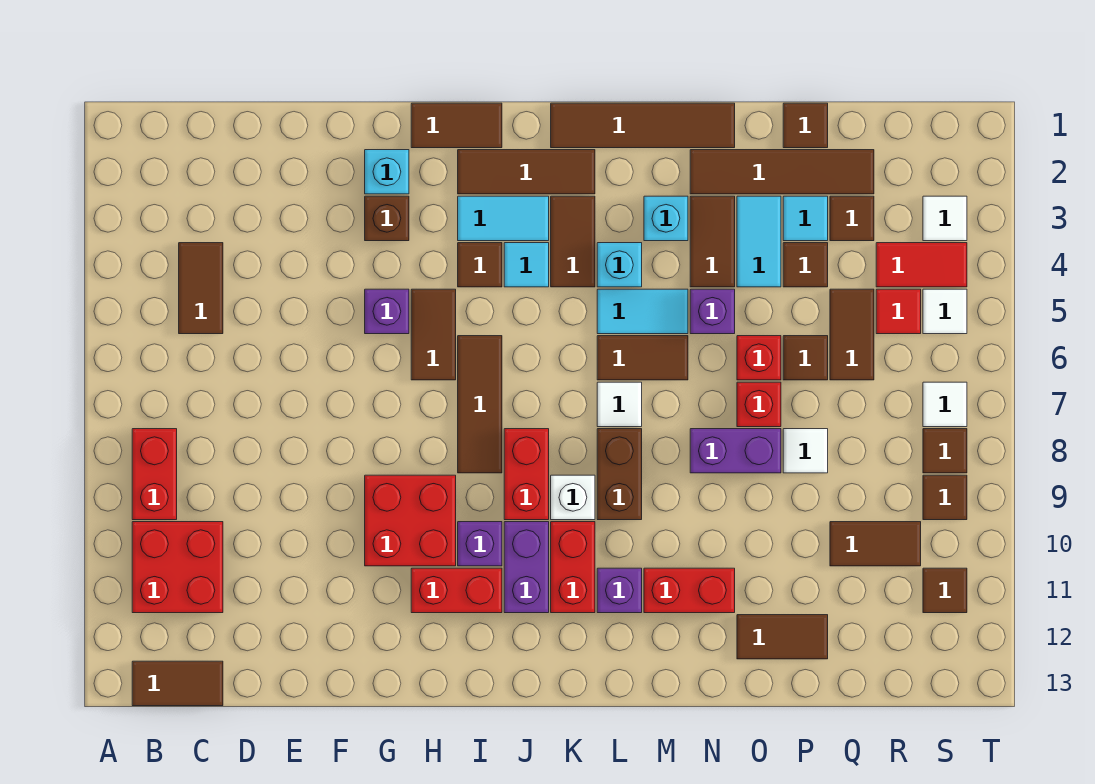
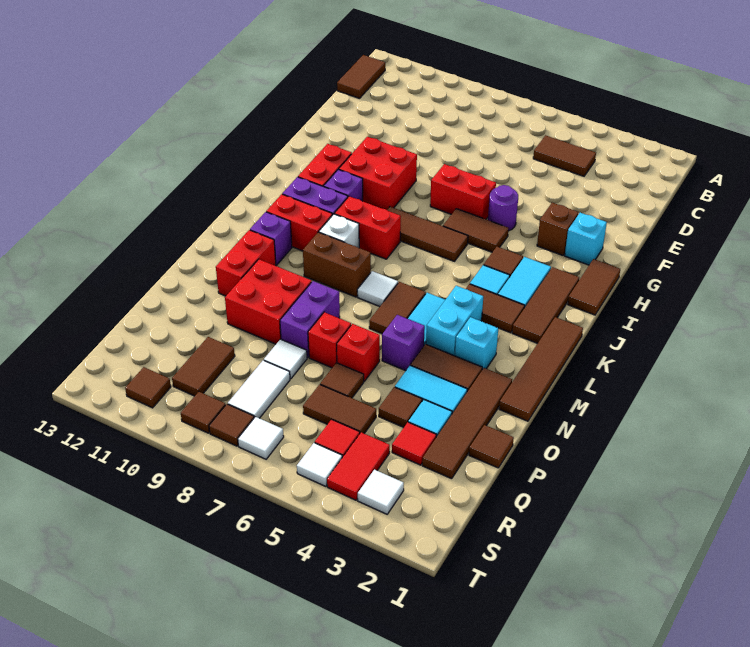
red brick B8:B9 level 1 -> red brick G6:G7 level 1
red brick B10:C11 level 1 -> red brick N9:O10 level 1
purple brick G5 level 1 -> purple round brick G5 level 1
cyan brick L4 level 1 -> cyan brick L4:M4 level 1
brown tile O12:P12 level 1 -> none
brown tile Q3 level 1 -> red tile Q3 level 1
none -> white tile Q8:R8 level 1

